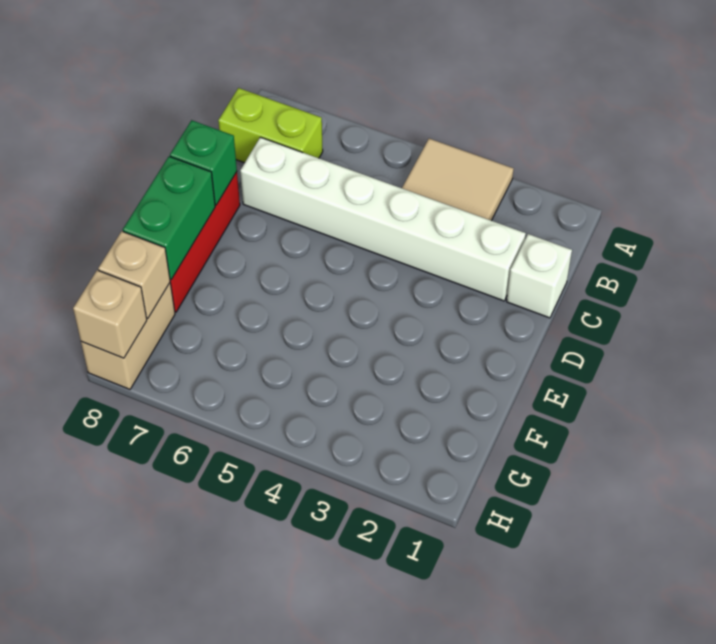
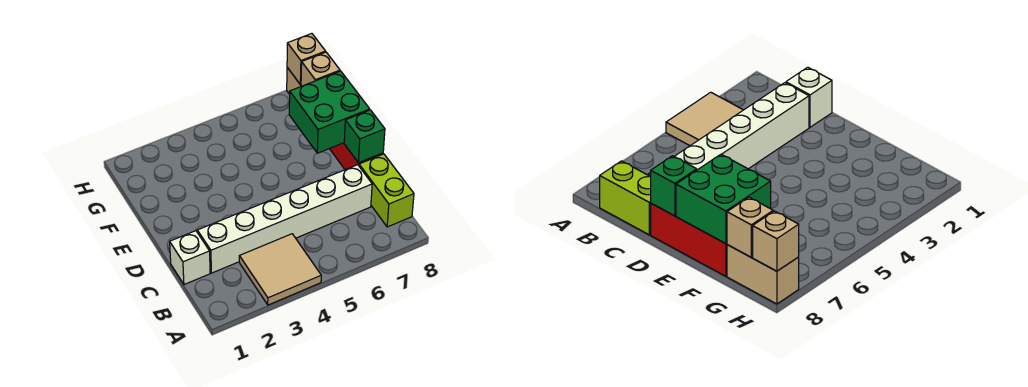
lime brick B7:B8 level 1 -> lime brick B8:C8 level 1
green brick E8:F8 level 2 -> green brick E7:F8 level 2

